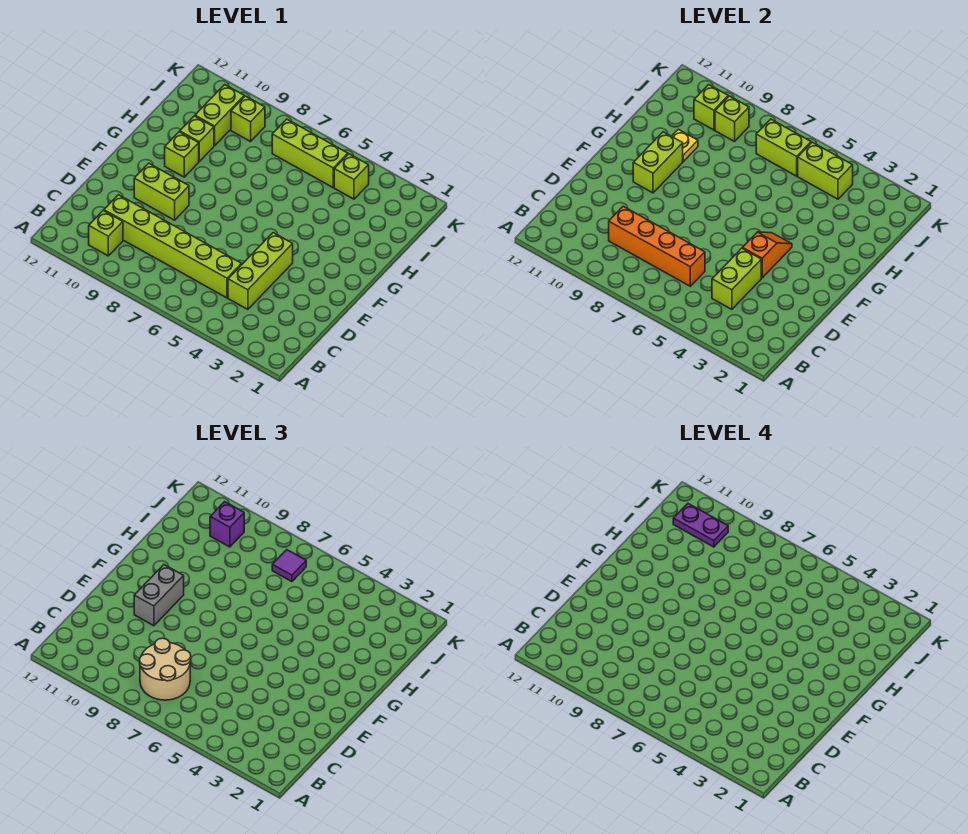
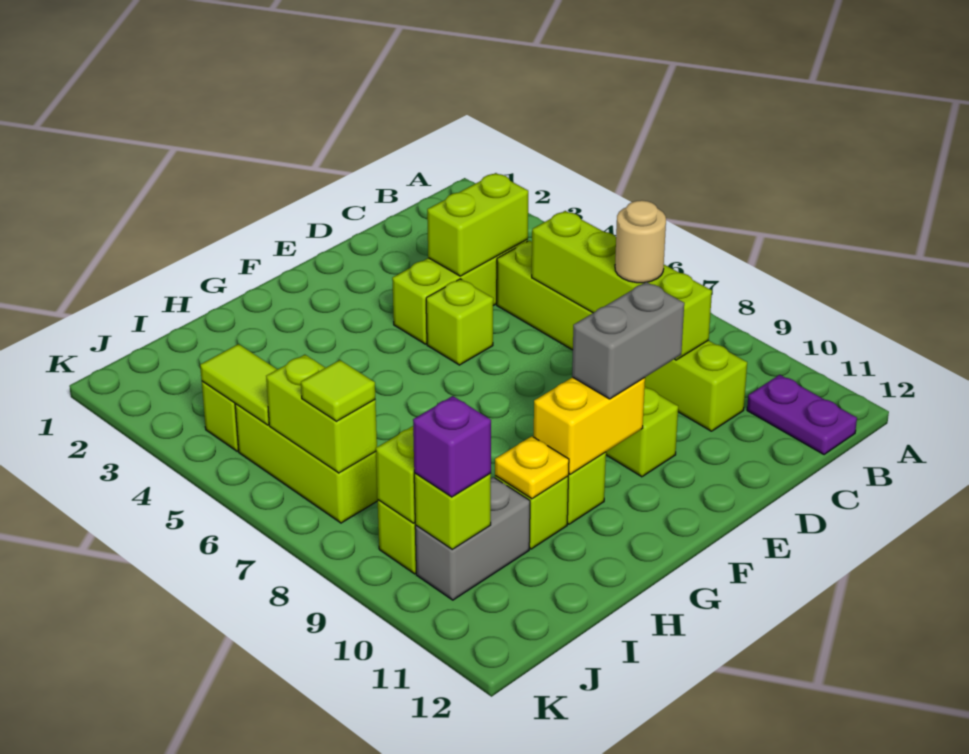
tan round brick B7:C8 level 3 -> tan round brick C8 level 3
lime brick B10 level 1 -> lime brick E5 level 1
orange brick C6:C9 level 2 -> lime brick C6:C9 level 2
orange slope E4:F4 level 2 top E -> none
lime brick F10:G10 level 2 -> yellow brick F10:G10 level 2
lime brick I10:J10 level 1 -> grey brick I10:J10 level 1
lime brick J4:J5 level 2 -> lime tile J4:J5 level 2
purple tile J7 level 3 -> lime tile J7 level 3
purple plate J10:J11 level 4 -> purple plate B11:B12 level 1

